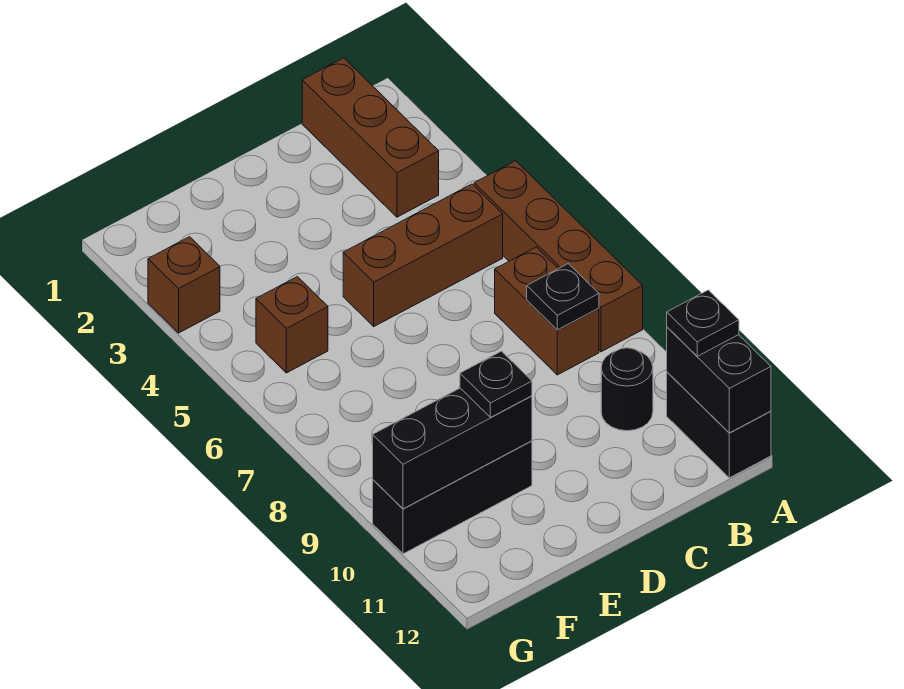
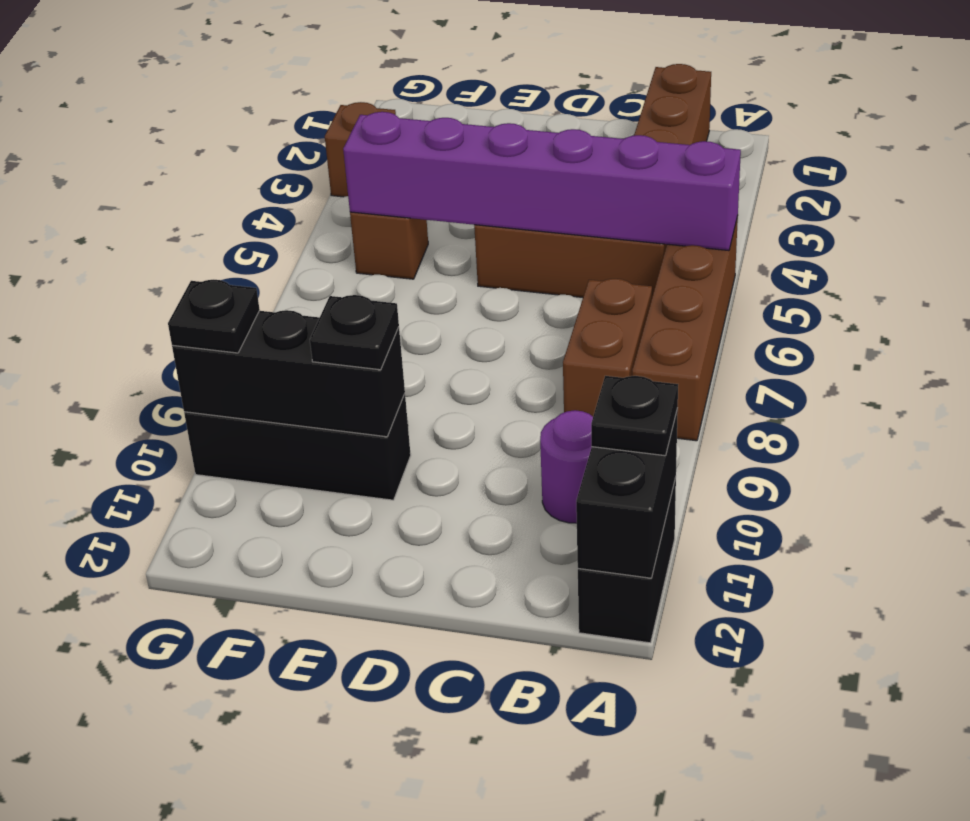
none -> purple brick A5:F5 level 2
black plate B8 level 2 -> black plate G10 level 3
black round brick B10 level 1 -> purple round brick B10 level 1

